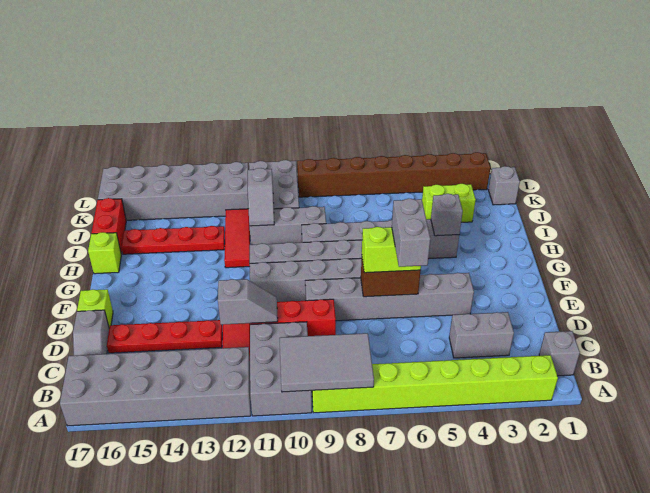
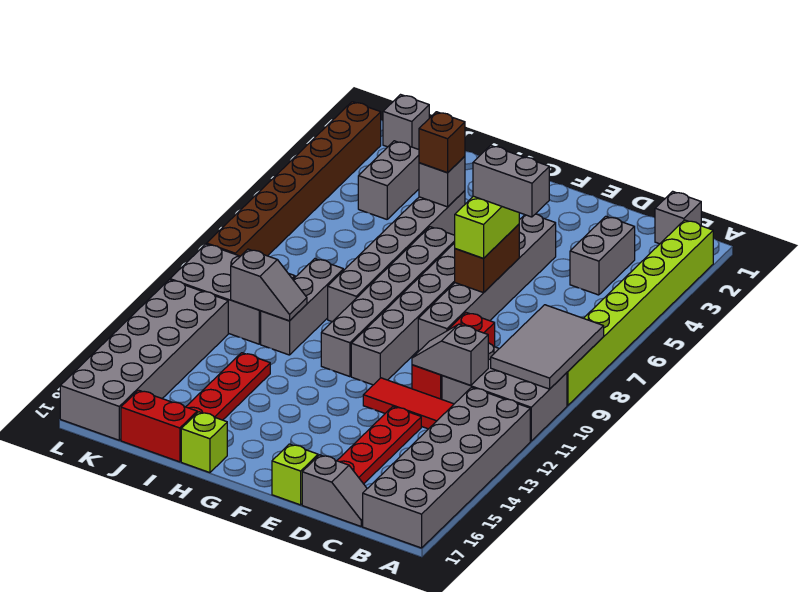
grey slope D11:D12 level 2 top 12 -> grey slope C11:D11 level 2 top C
none -> brown brick H4 level 3
red tile H12:J12 level 1 -> none
lime brick J3:J4 level 1 -> grey brick J3:J4 level 1

